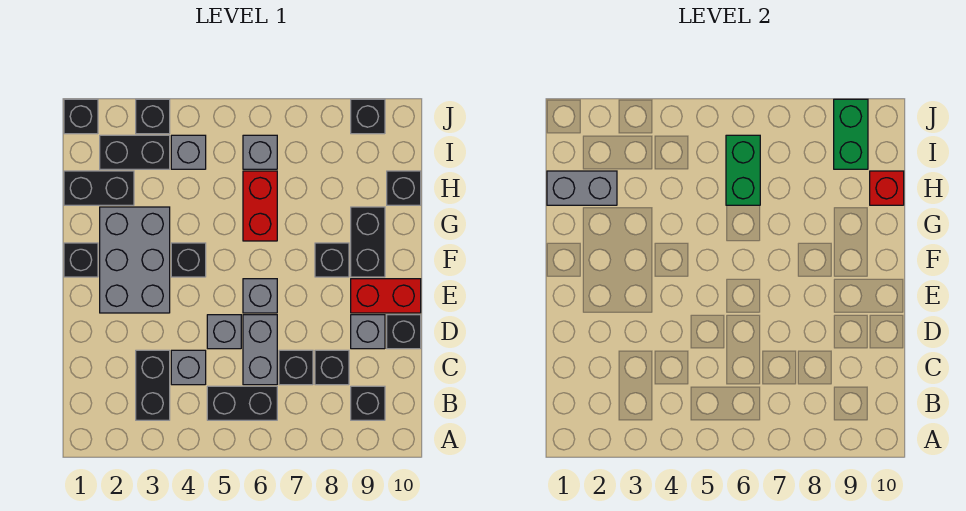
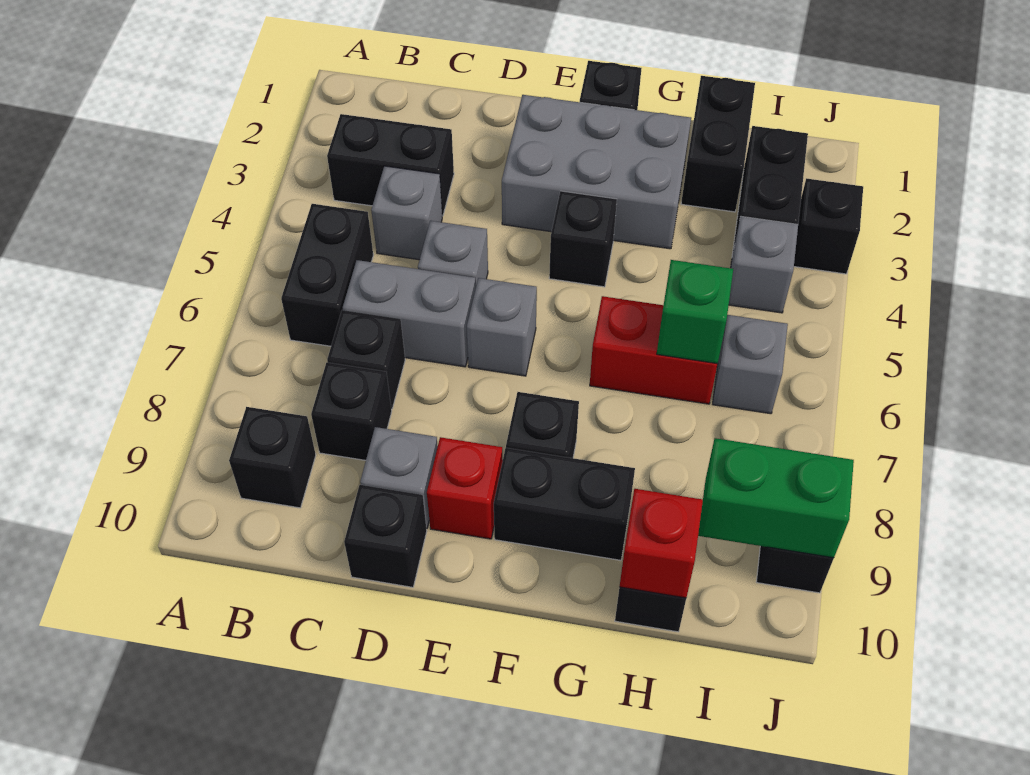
red brick E9:E10 level 1 -> red brick E9 level 1
grey brick H1:H2 level 2 -> none
green brick H6:I6 level 2 -> green brick H6 level 2
black brick J1 level 1 -> none

